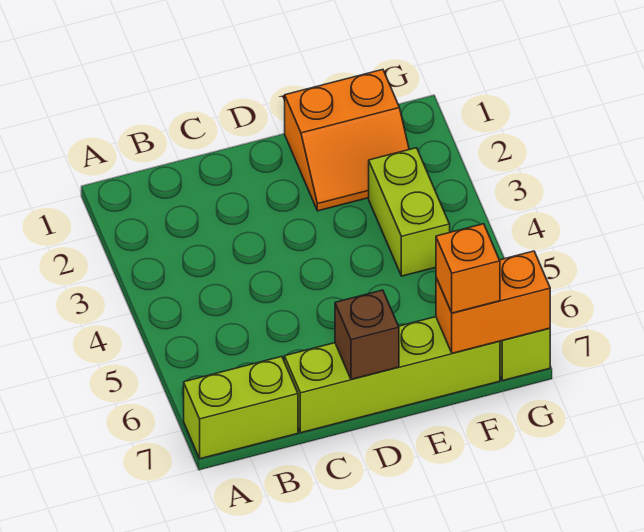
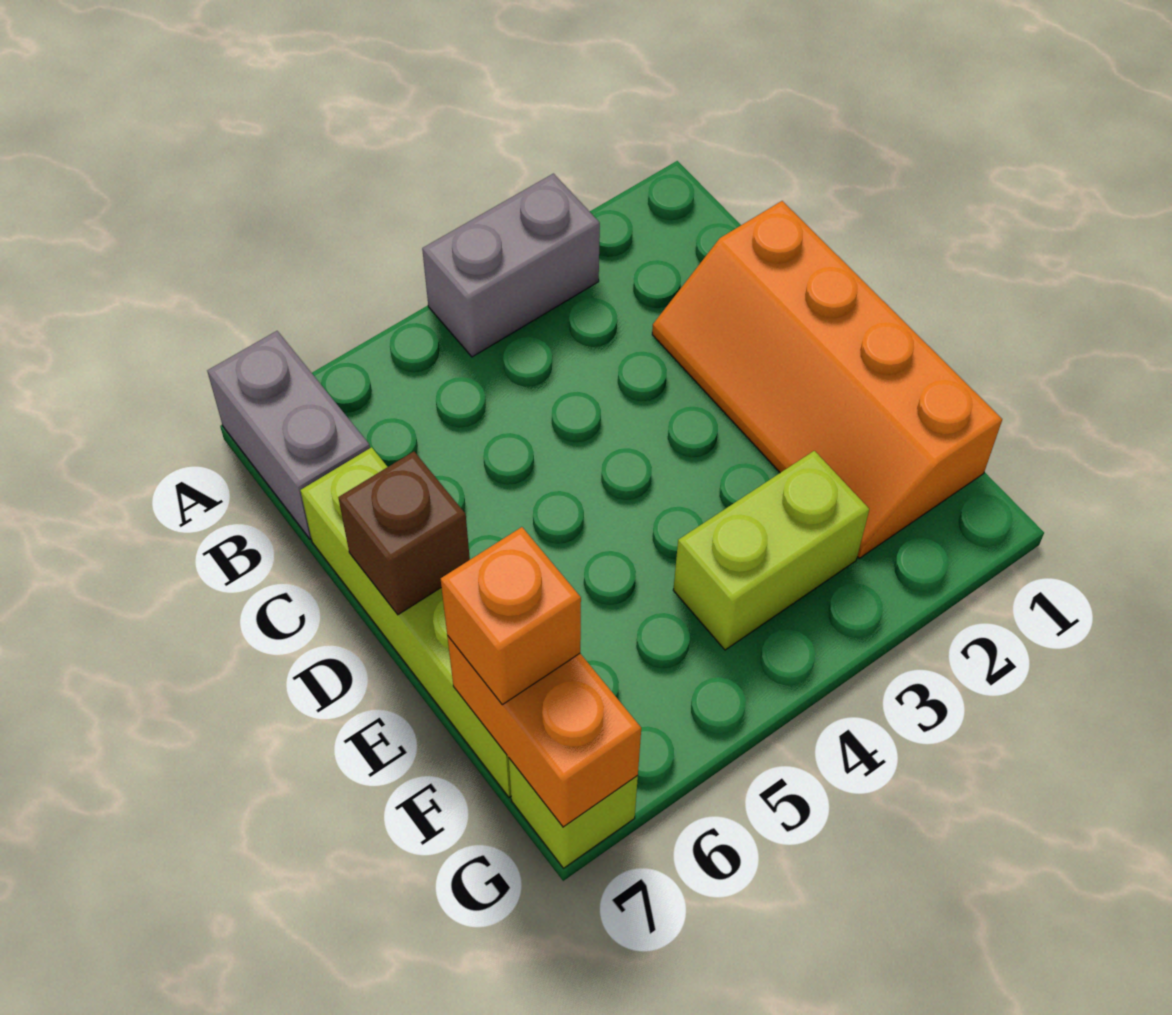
none -> grey brick A3:A4 level 1
lime brick A7:B7 level 1 -> grey brick A7:B7 level 1
orange slope E1:F2 level 1 top 1 -> orange slope C1:F2 level 1 top 1

